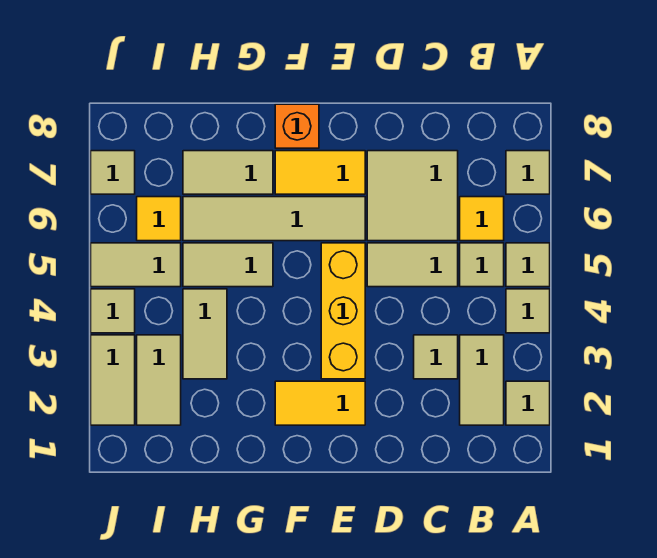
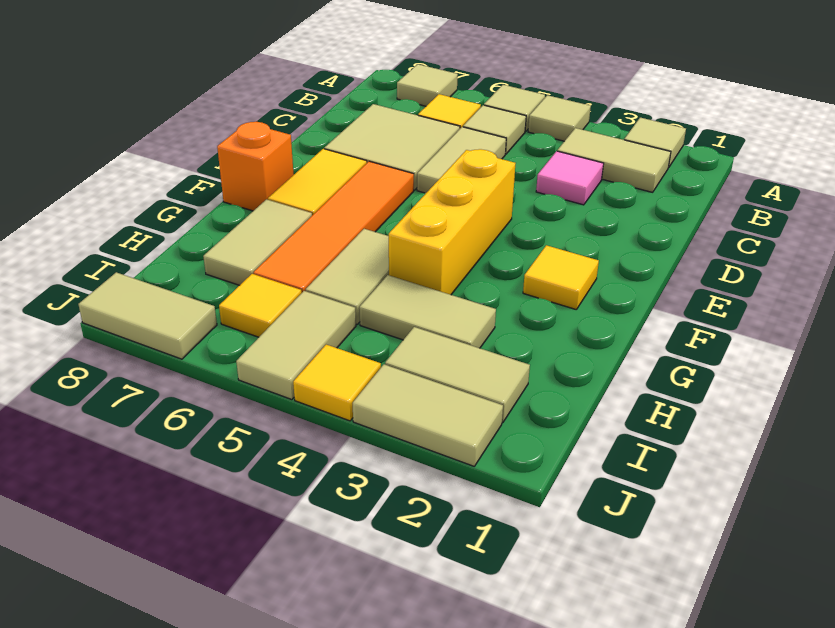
tan tile C3 level 1 -> pink tile C3 level 1
yellow tile E2:F2 level 1 -> yellow tile F2 level 1
yellow brick E3:E5 level 1 -> yellow brick E4:G4 level 1
tan tile E6:H6 level 1 -> orange tile E6:H6 level 1
tan tile J4 level 1 -> yellow tile J4 level 1
tan tile J7 level 1 -> tan tile J7:J8 level 1

